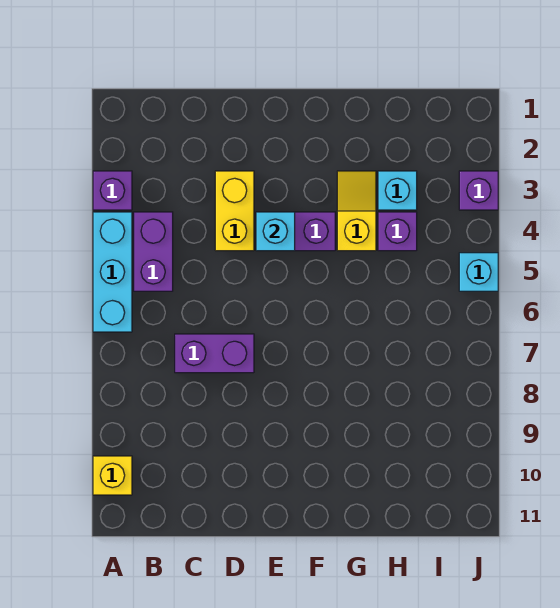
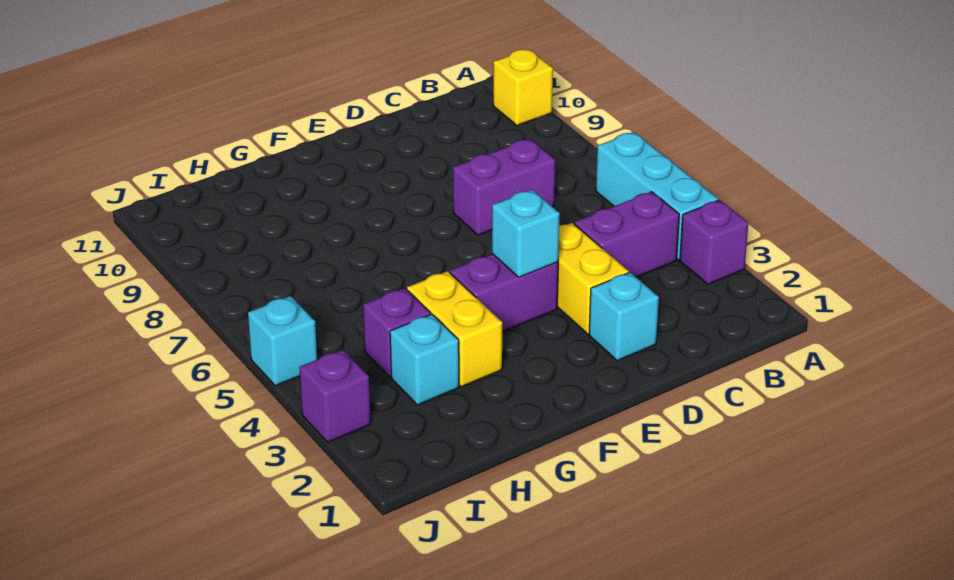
purple brick B4:B5 level 1 -> purple brick B4:C4 level 1
none -> cyan brick D2 level 1
yellow slope G3:G4 level 1 top 4 -> yellow brick G3:G4 level 1

